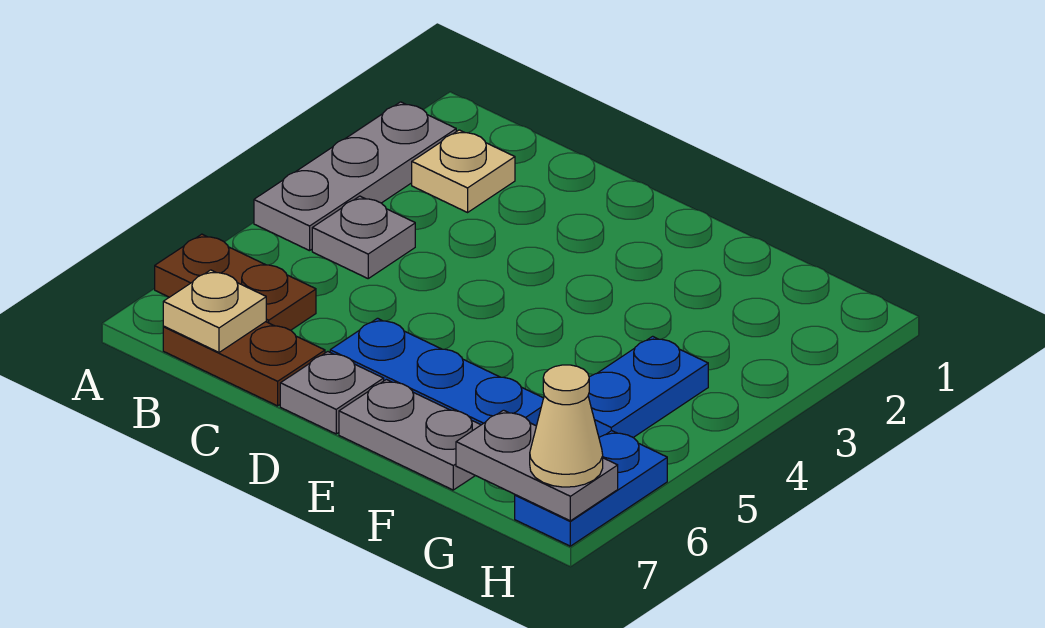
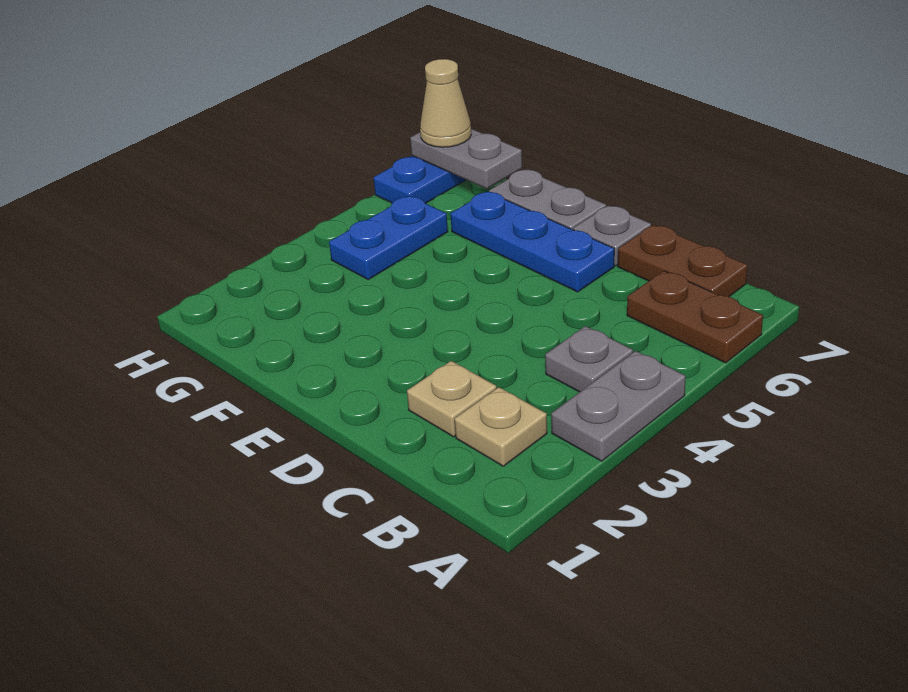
grey plate A2:A4 level 1 -> grey plate A3:A4 level 1
tan plate B7 level 2 -> tan plate C2 level 1

